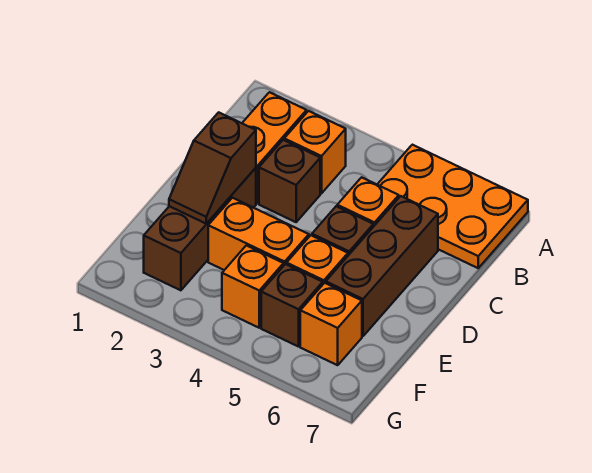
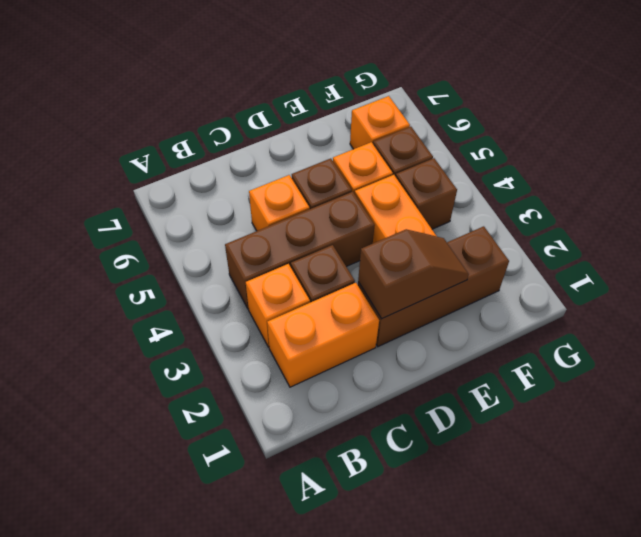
orange plate A5:B7 level 1 -> none
brown brick C6:E6 level 1 -> brown brick B4:D4 level 1
orange brick F4 level 1 -> brown brick F4 level 1

